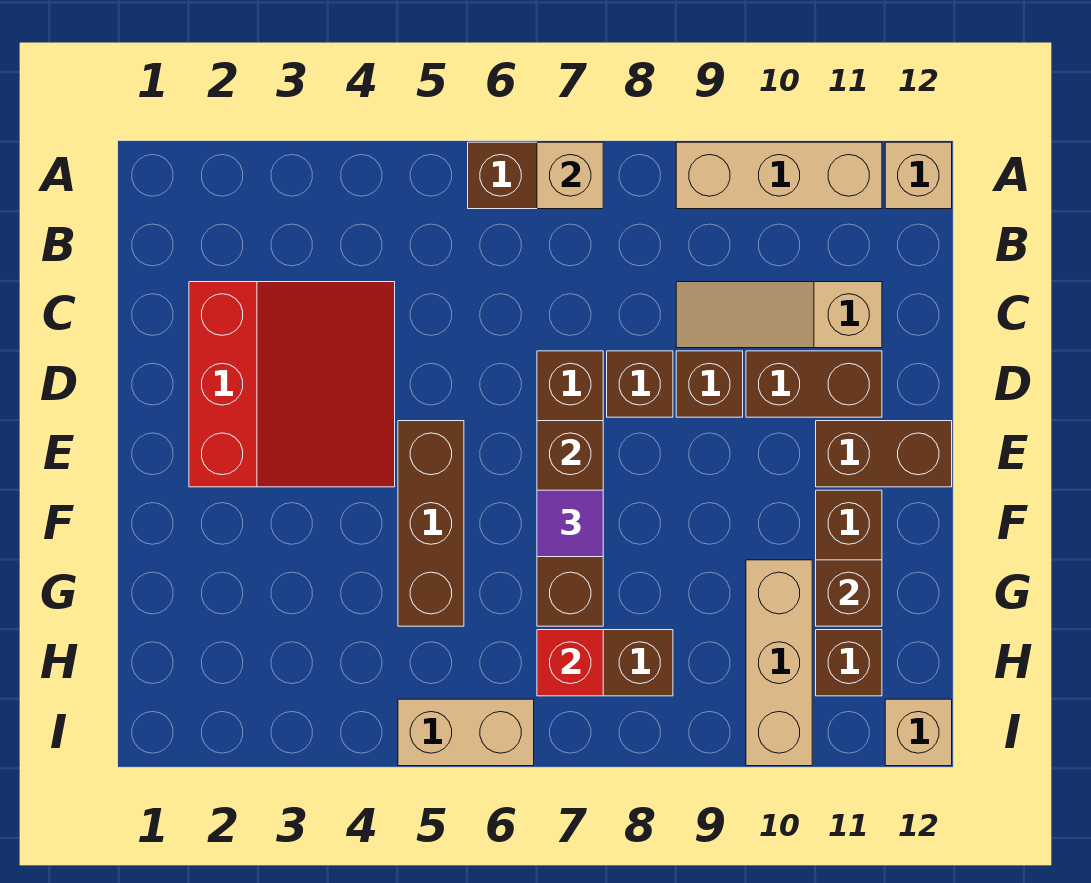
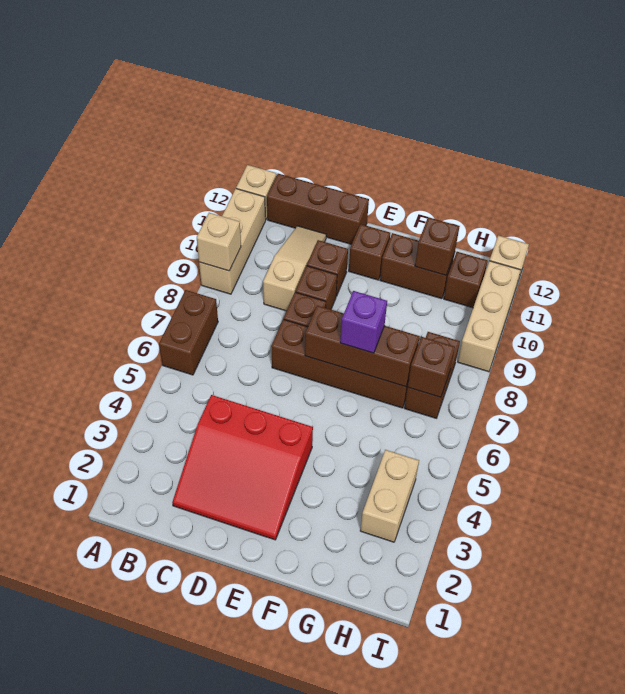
tan brick A7 level 2 -> tan brick A9 level 2
red slope C2:E4 level 1 top 2 -> red slope C2:E4 level 1 top 4
tan slope C9:C11 level 1 top 11 -> tan slope C9:C11 level 1 top 9
brown brick D10:D11 level 1 -> brown brick D10 level 1
brown brick E5:G5 level 1 -> brown brick B12:D12 level 1
brown brick E11:E12 level 1 -> brown brick E11 level 1
purple tile F7 level 3 -> purple brick F7 level 3
tan brick G10:I10 level 1 -> tan brick I9:I11 level 1
red brick H7 level 2 -> brown brick H7 level 2
tan brick I5:I6 level 1 -> tan brick H3:H4 level 1

